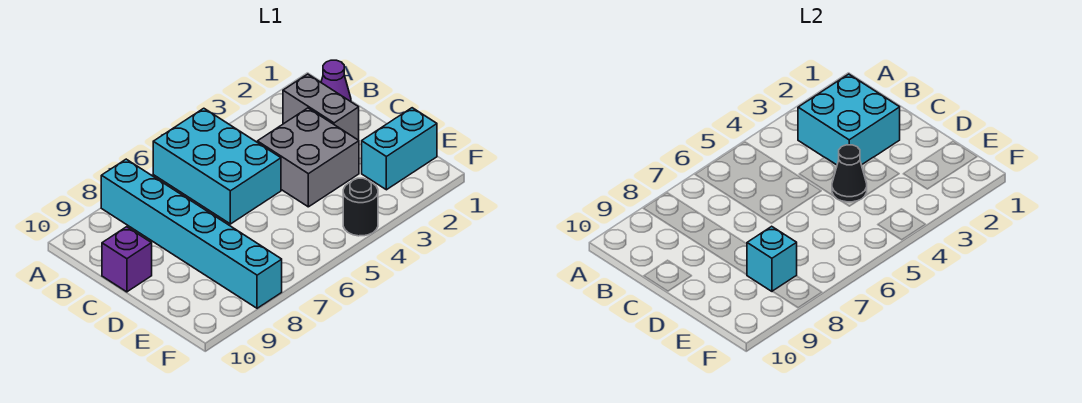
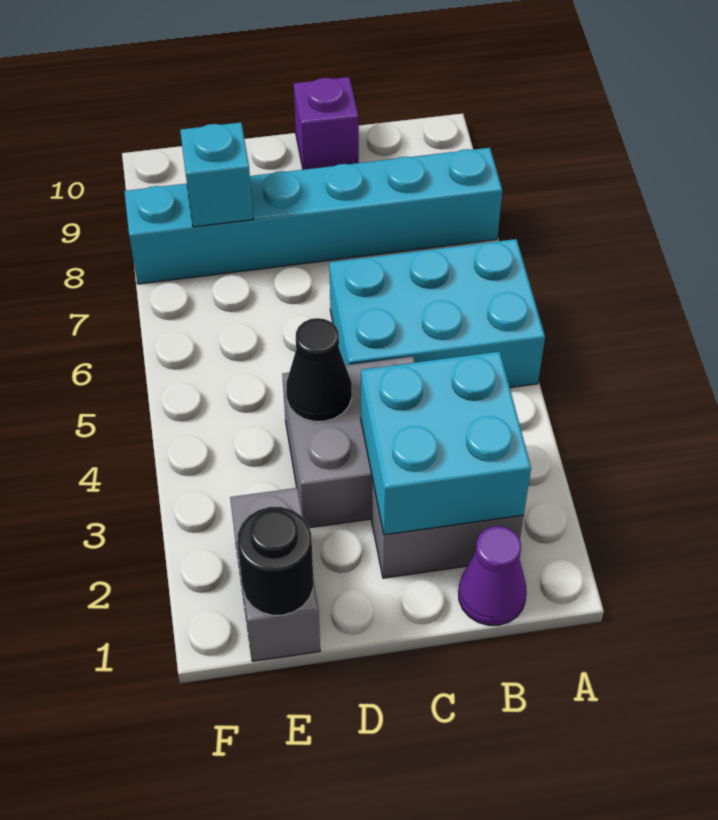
cyan brick E1:E2 level 1 -> grey brick E1:E2 level 1
black round brick F4 level 1 -> black round brick E1 level 2

